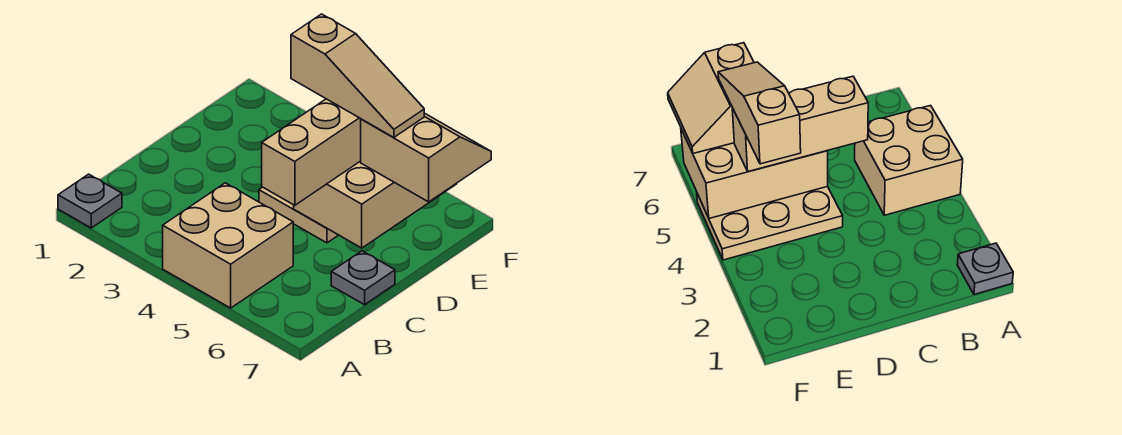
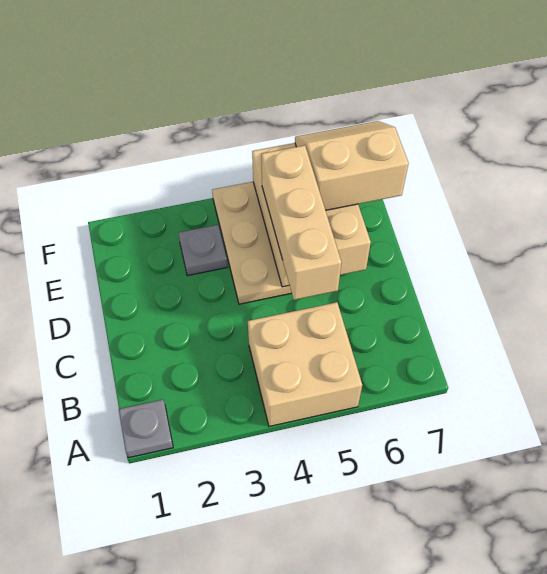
grey plate C7 level 1 -> grey plate E3 level 1
tan slope E4:E6 level 4 top 4 -> none

